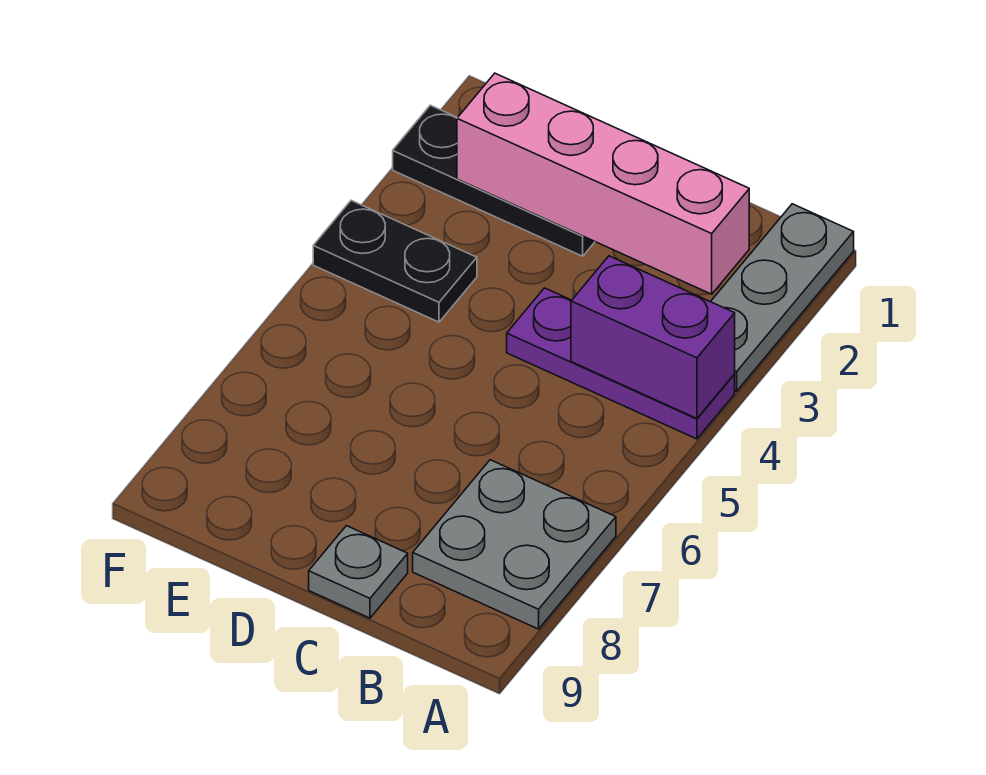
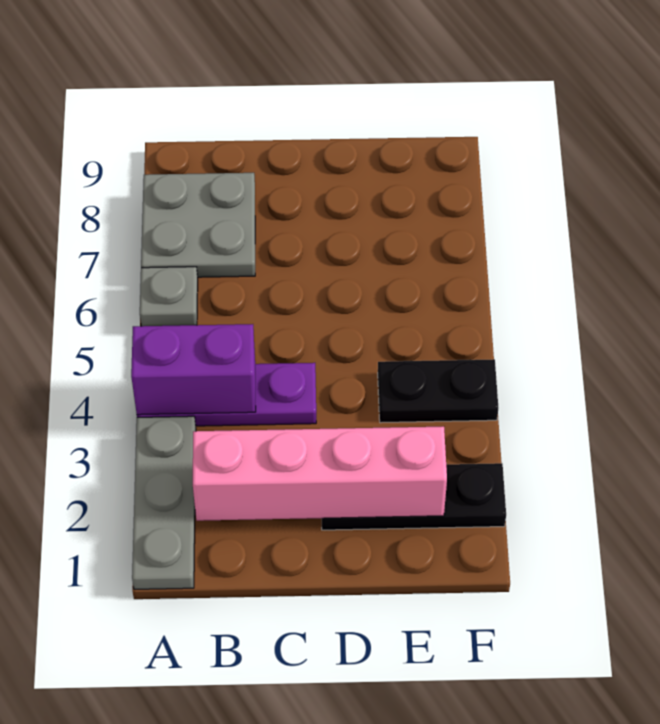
grey plate C9 level 1 -> grey plate A6 level 1

